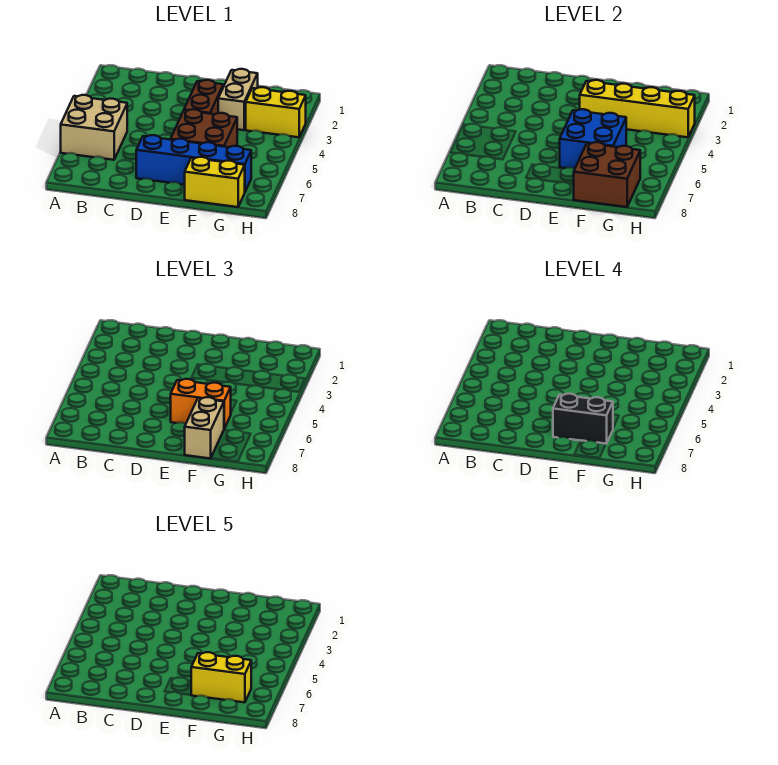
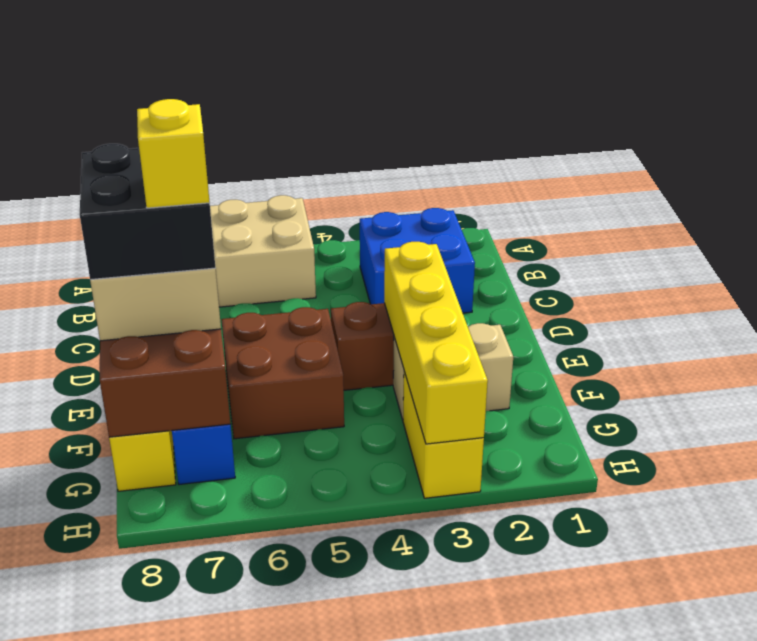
blue brick E5:F6 level 2 -> blue brick B2:C3 level 1
orange brick E6:F6 level 3 -> none
black brick E7:F7 level 4 -> black brick E7:F8 level 4
yellow brick F7:G7 level 5 -> yellow brick F7 level 5

